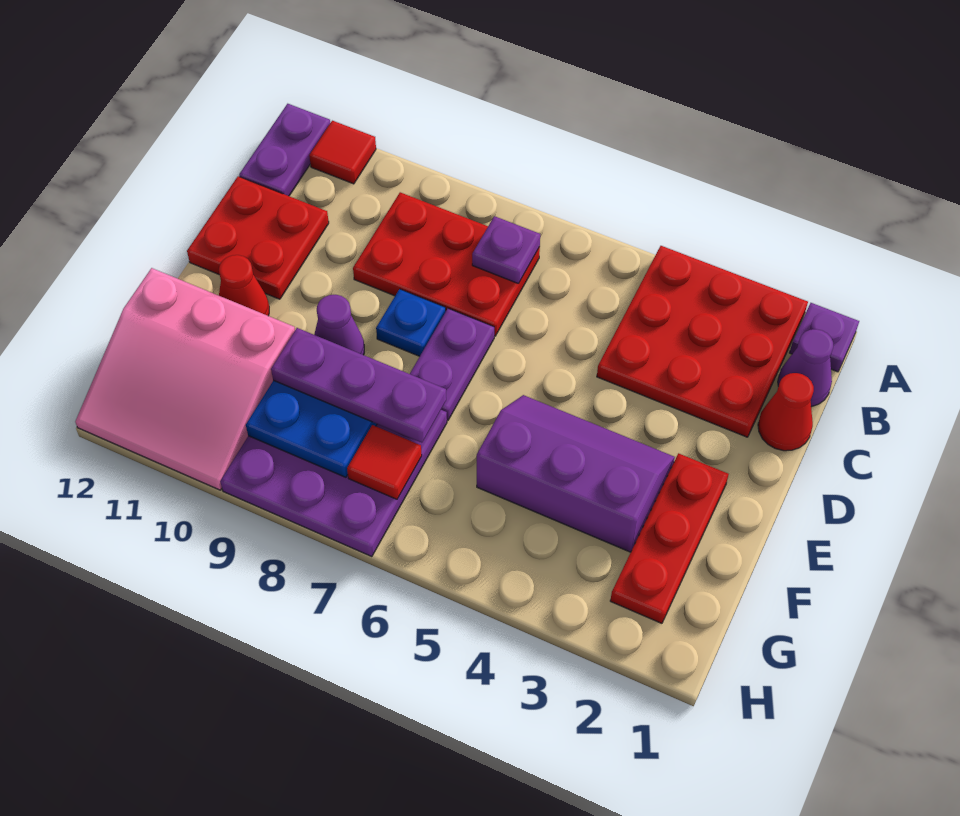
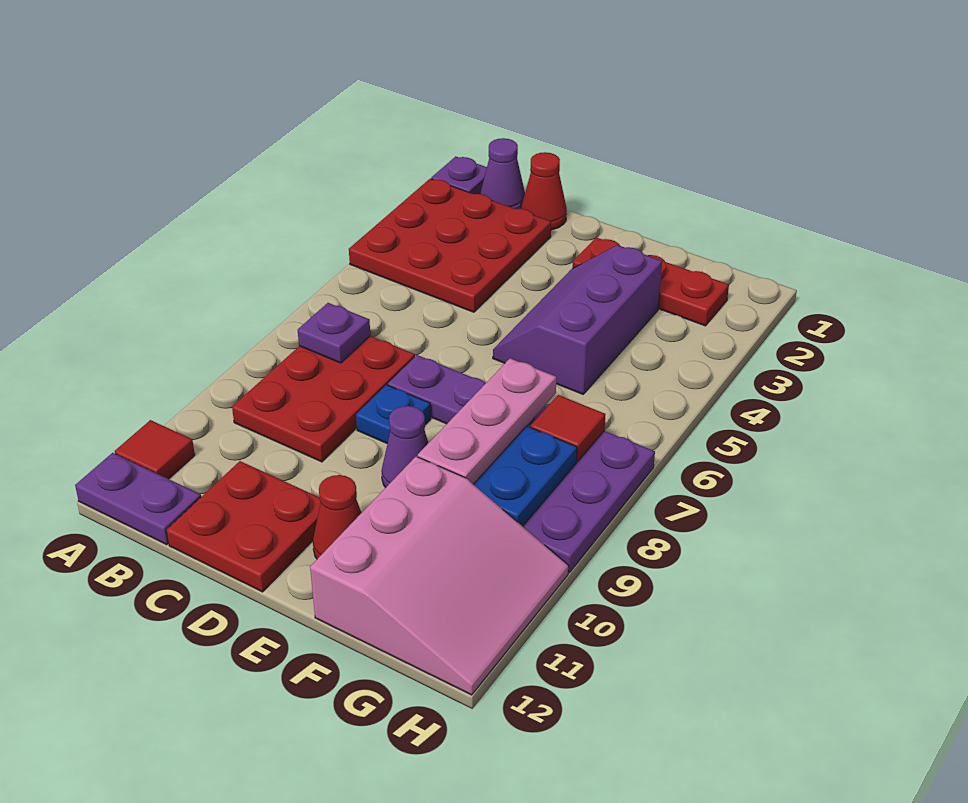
purple plate F7:F9 level 3 -> pink plate F7:F9 level 3

